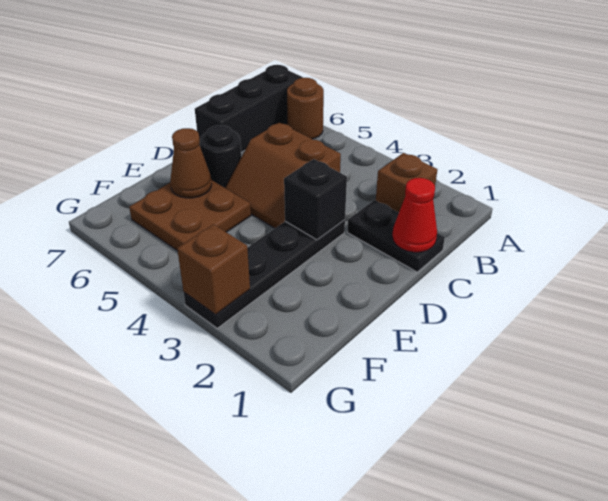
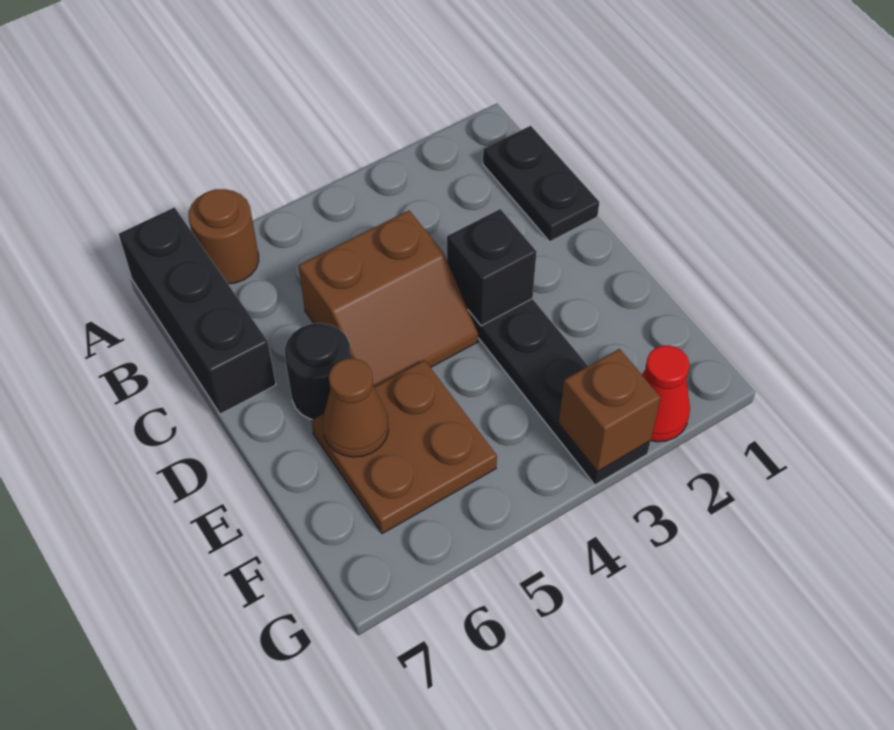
brown brick B2 level 1 -> none
black plate C1:C2 level 1 -> black plate B1:C1 level 1
red cone C1 level 2 -> red cone G2 level 1

